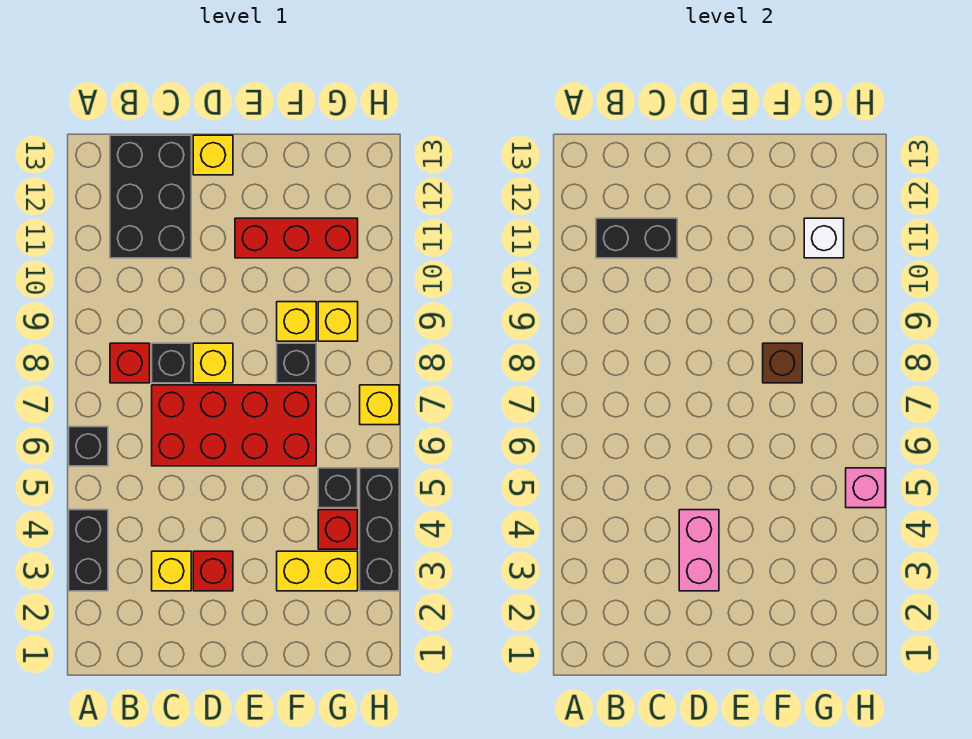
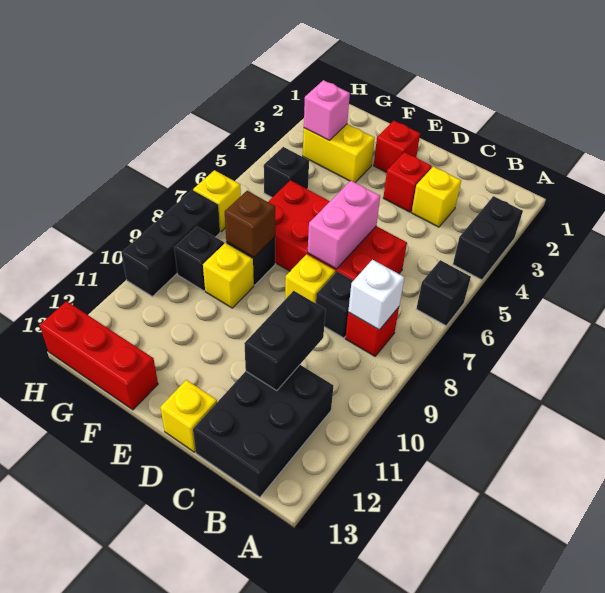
black brick B11:C11 level 2 -> black brick C10:C11 level 2
pink brick D3:D4 level 2 -> pink brick D6:D7 level 2
red brick E11:G11 level 1 -> red brick F13:H13 level 1
red brick G4 level 1 -> red brick E2 level 1
yellow brick G9 level 1 -> black brick G9 level 1
white brick G11 level 2 -> white brick B8 level 2
black brick H3:H5 level 1 -> black brick H8:H10 level 1
pink brick H5 level 2 -> pink brick G3 level 2

